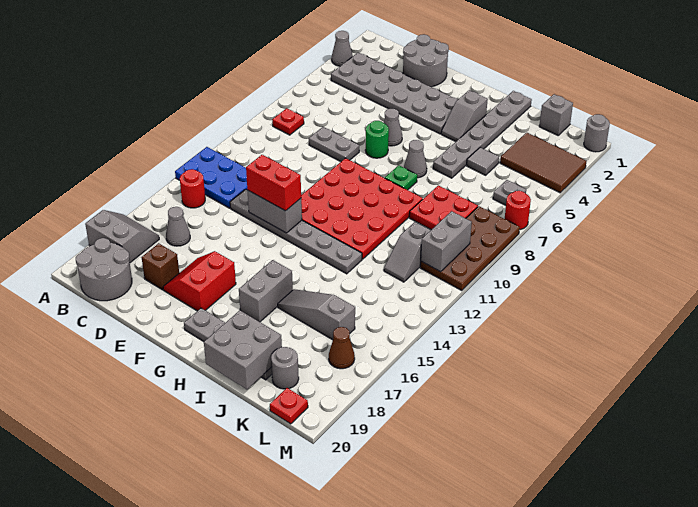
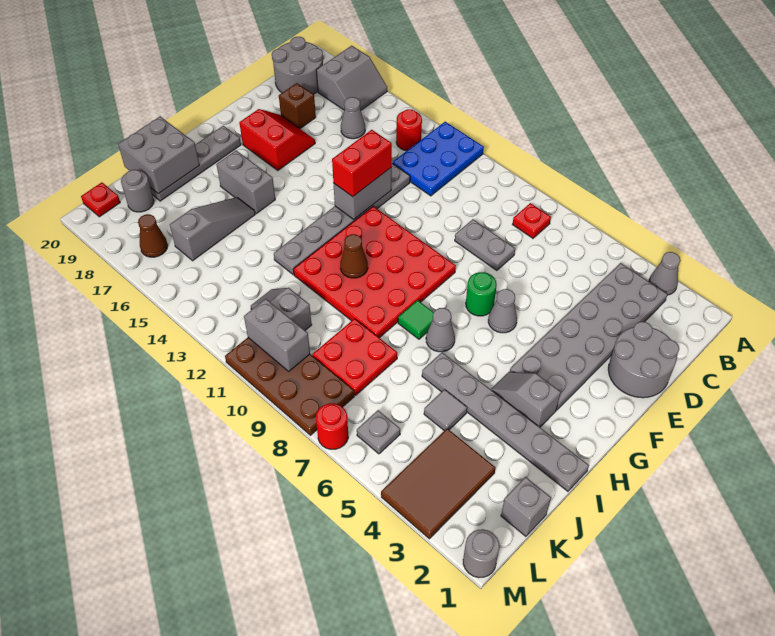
grey plate D8:E8 level 1 -> grey plate D8:D9 level 1
green plate H8 level 1 -> green tile H8 level 1
none -> brown cone H11 level 2

